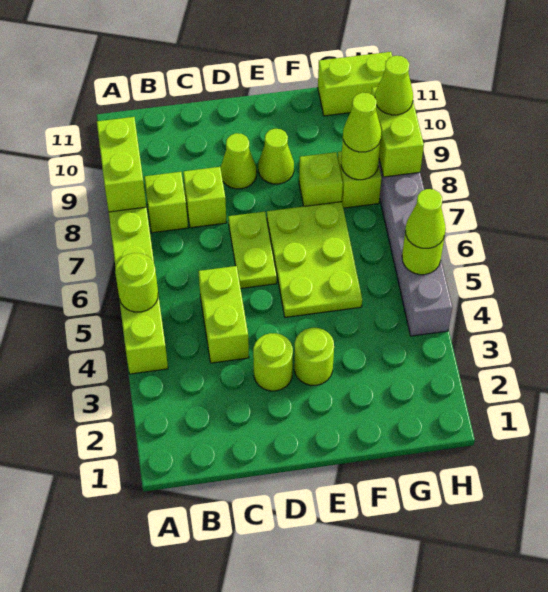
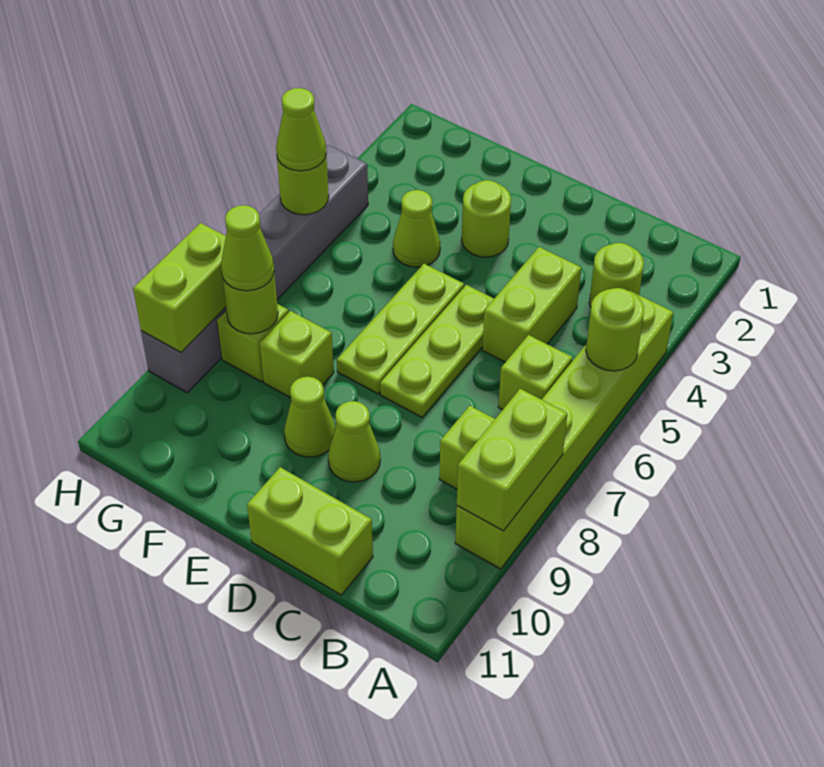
lime brick C8 level 1 -> lime brick B6 level 1
lime round brick D3 level 1 -> lime round brick B3 level 1
lime plate D6:D7 level 1 -> lime plate D5:D7 level 1
lime plate E5:F7 level 1 -> lime plate E5:E7 level 1
lime brick G11:H11 level 1 -> lime brick C11:D11 level 1
lime cone H9 level 3 -> lime cone F4 level 1

